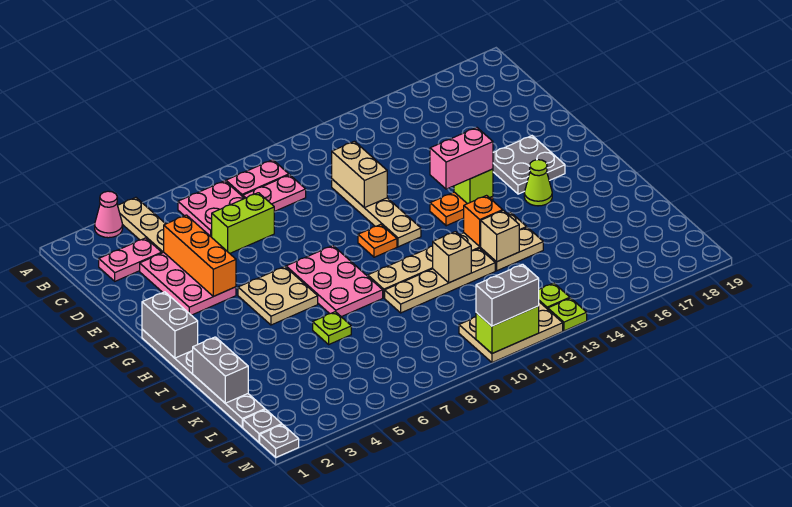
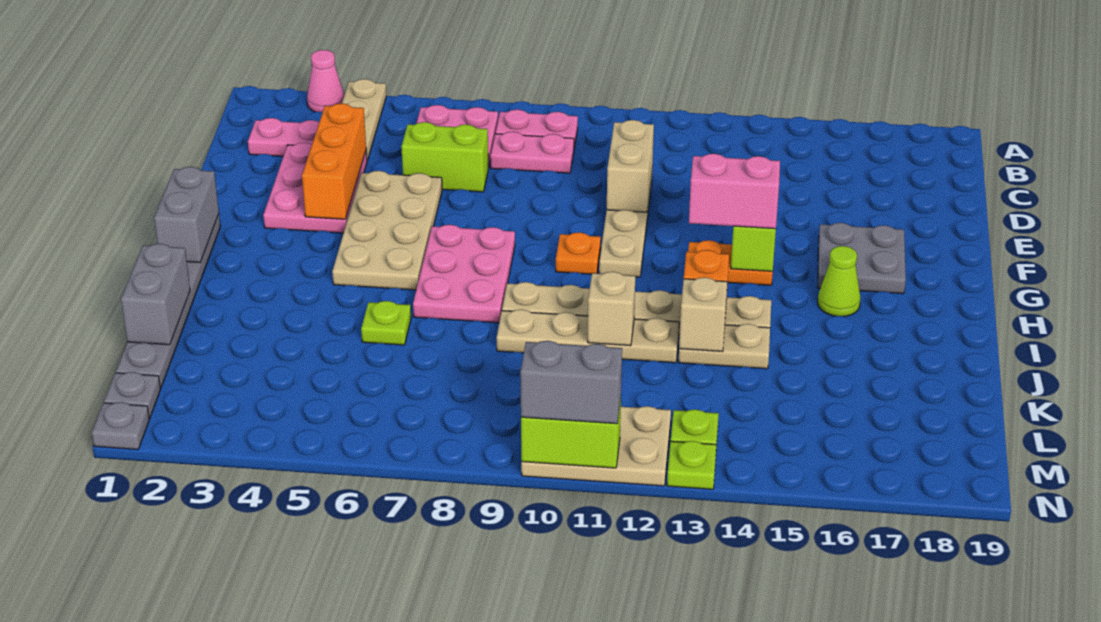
tan plate G5:H6 level 1 -> tan plate E5:H6 level 1

